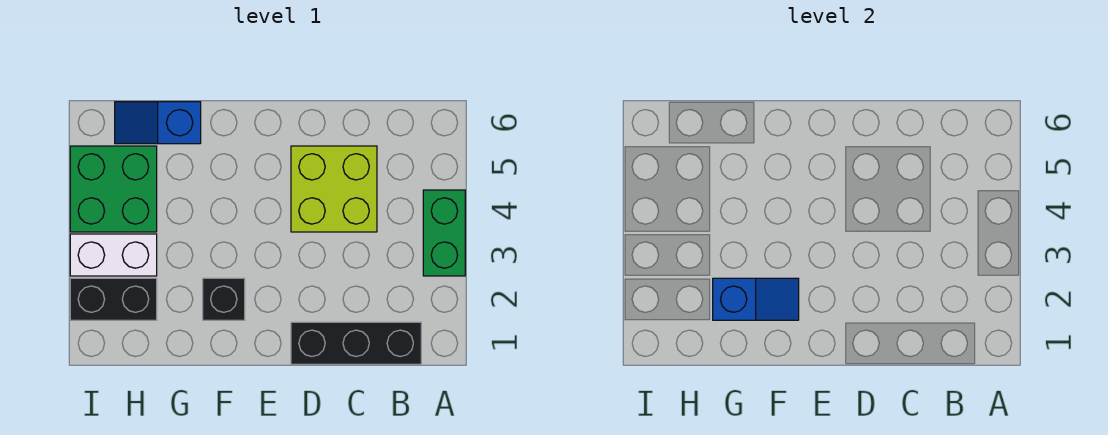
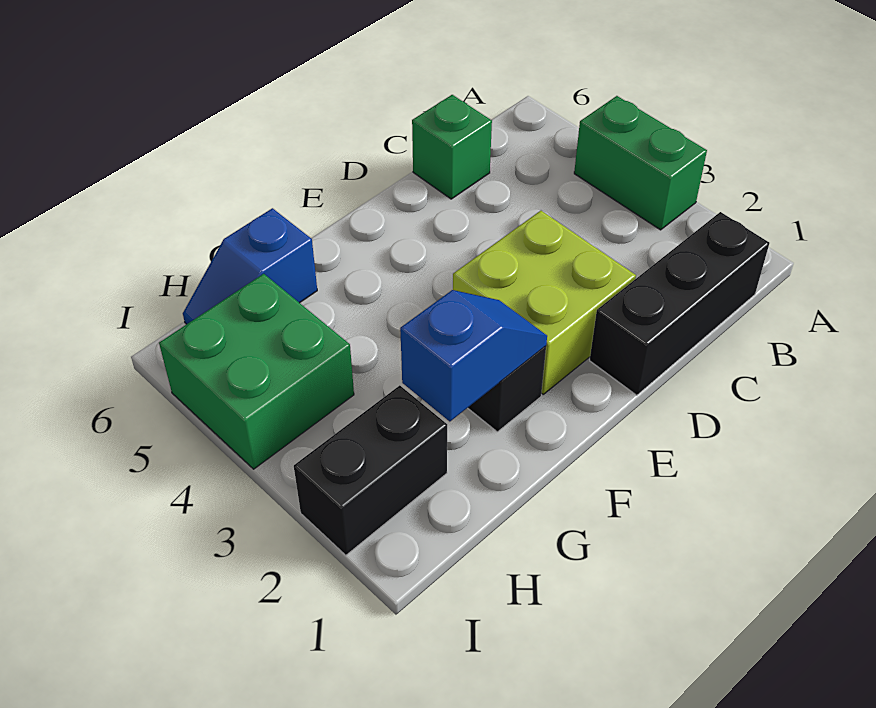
lime brick C4:D5 level 1 -> lime brick D2:E3 level 1
none -> green brick C6 level 1
white brick H3:I3 level 1 -> none

